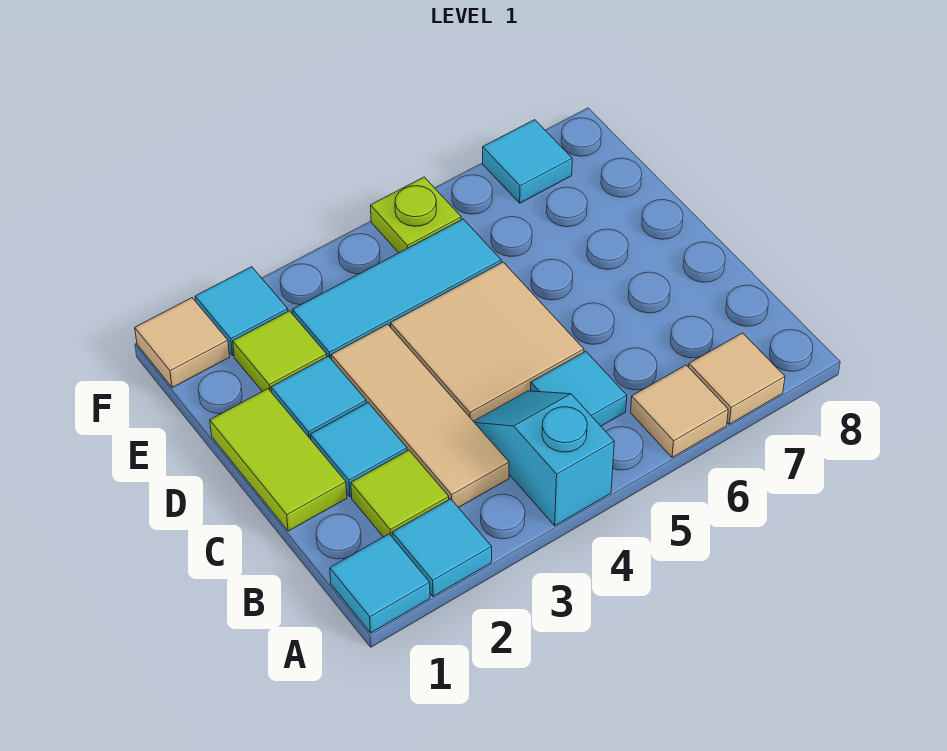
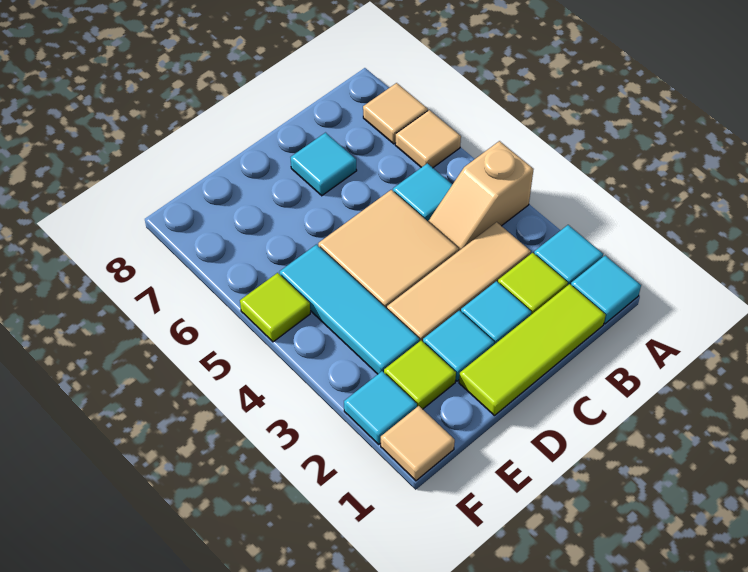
cyan slope A4:B4 level 1 top A -> tan slope A4:B4 level 1 top A
lime tile C1:D1 level 1 -> lime tile B1:D1 level 1
lime plate F5 level 1 -> lime tile F5 level 1
cyan tile F7 level 1 -> cyan tile C7 level 1

